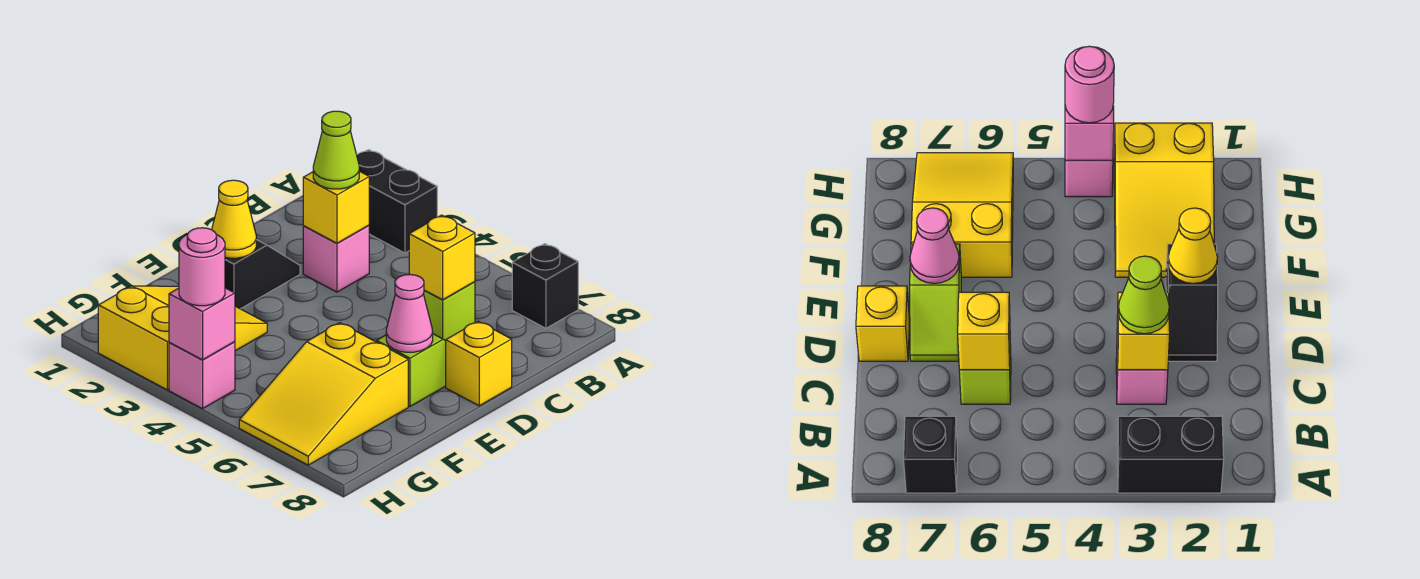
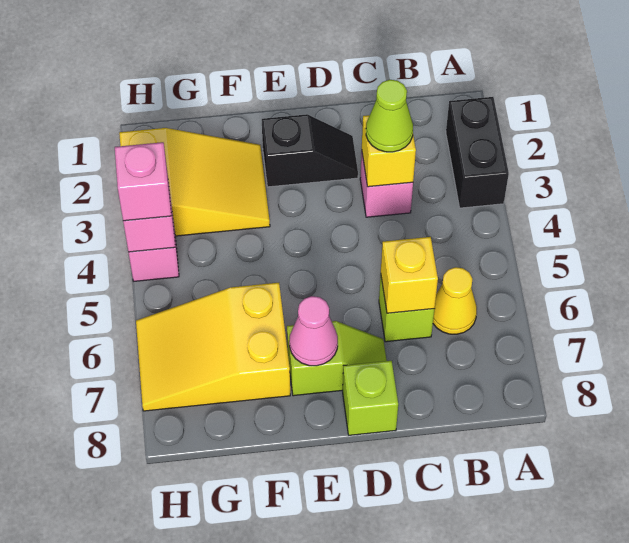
black brick A7 level 1 -> none
yellow brick D8 level 1 -> lime brick D8 level 1
yellow cone E2 level 2 -> yellow cone B6 level 1
pink round brick H4 level 3 -> pink brick H4 level 3

